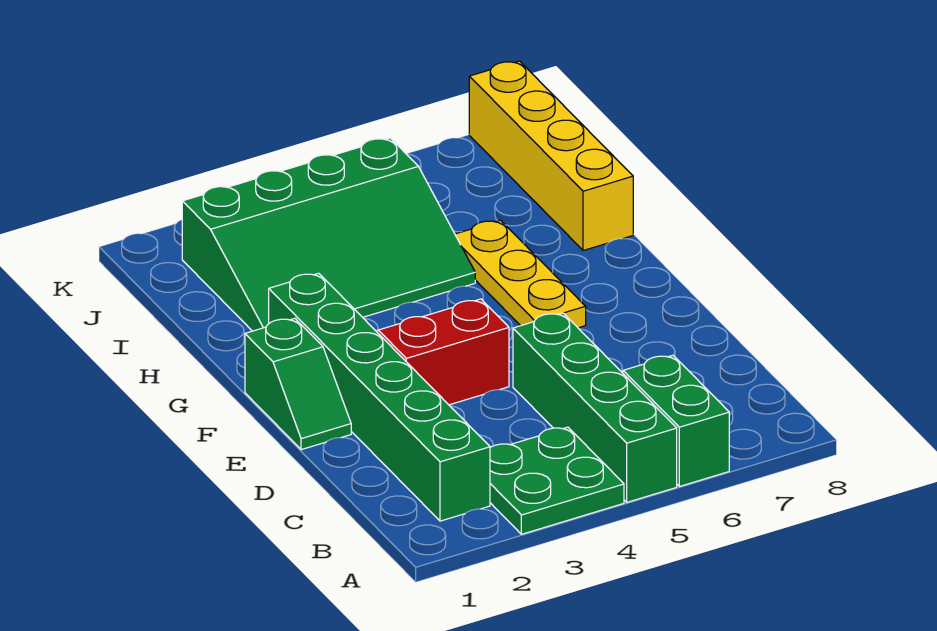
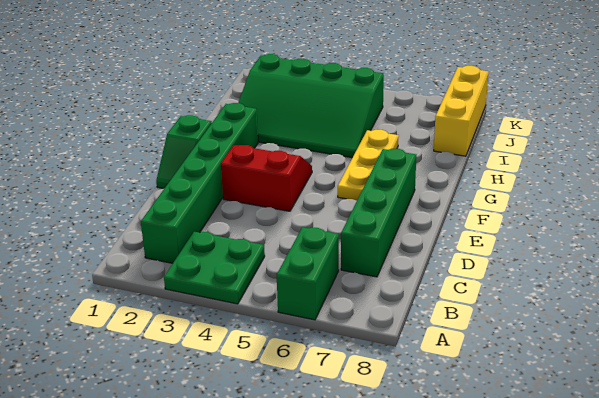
green brick A5:D5 level 1 -> green brick C7:F7 level 1
yellow brick H8:K8 level 1 -> yellow brick I8:K8 level 1

